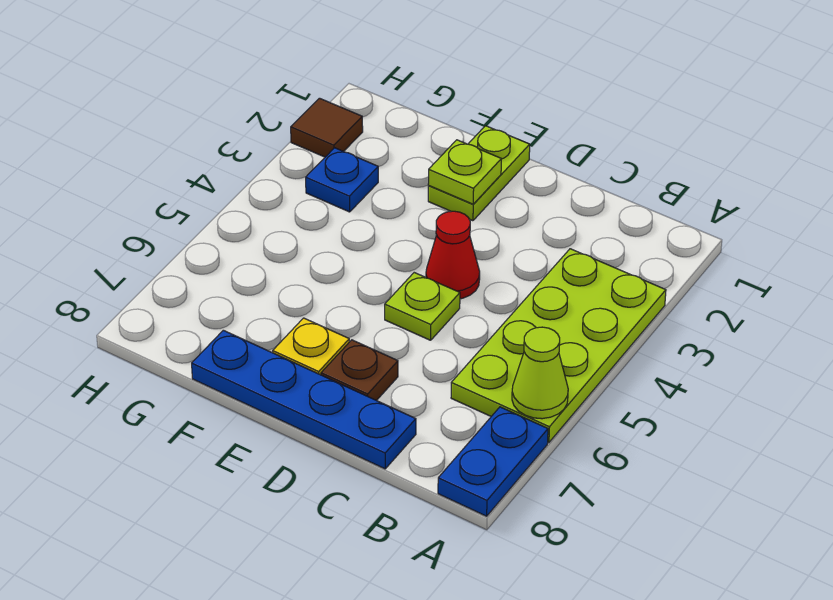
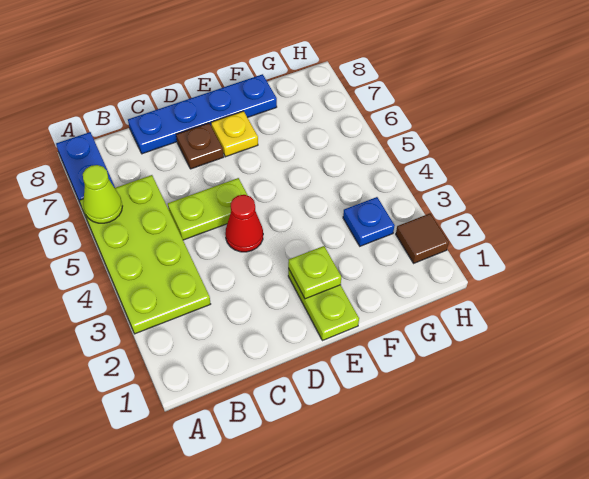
lime plate D5 level 1 -> lime plate C5:D5 level 1

